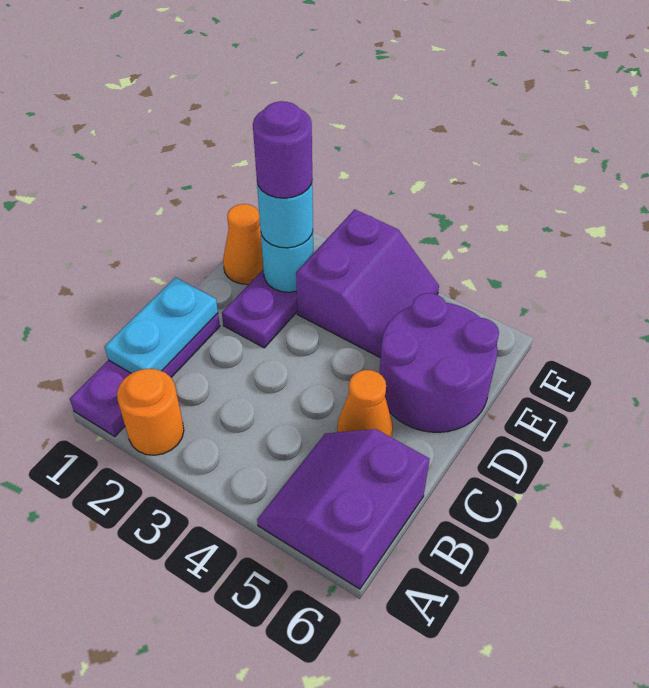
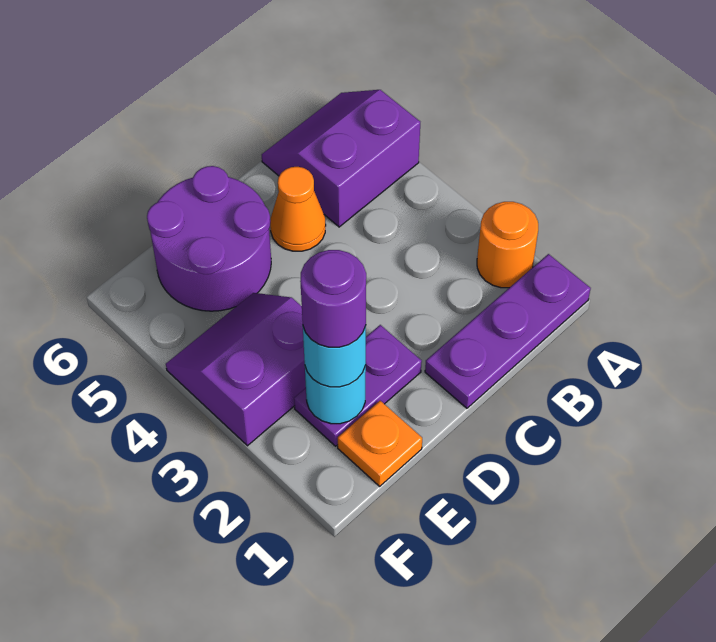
purple slope A5:B6 level 1 top 6 -> purple slope A5:B6 level 1 top 5
cyan plate B1:C1 level 2 -> none
orange cone E1 level 1 -> orange plate E1 level 1

